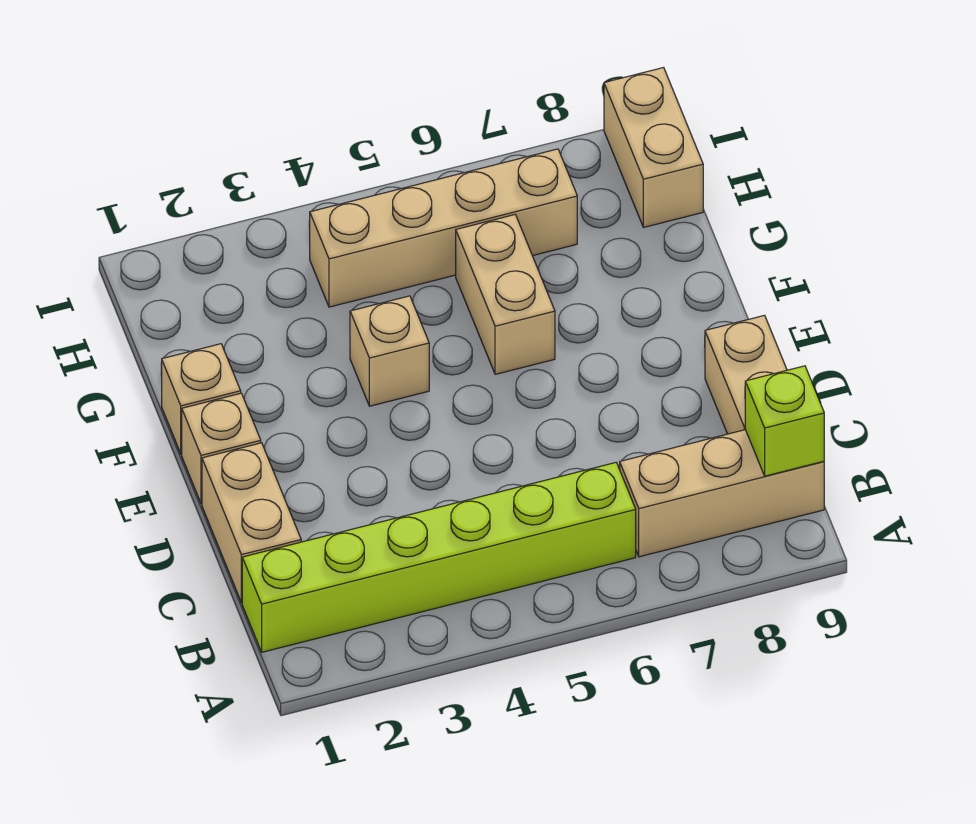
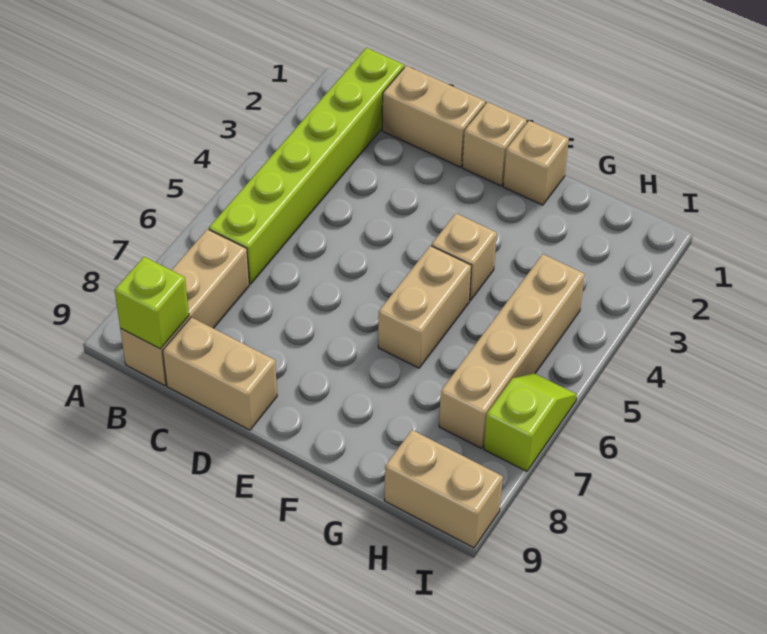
tan brick F6:G6 level 1 -> tan brick F5:F6 level 1
none -> lime slope I6:I7 level 1 top 7

